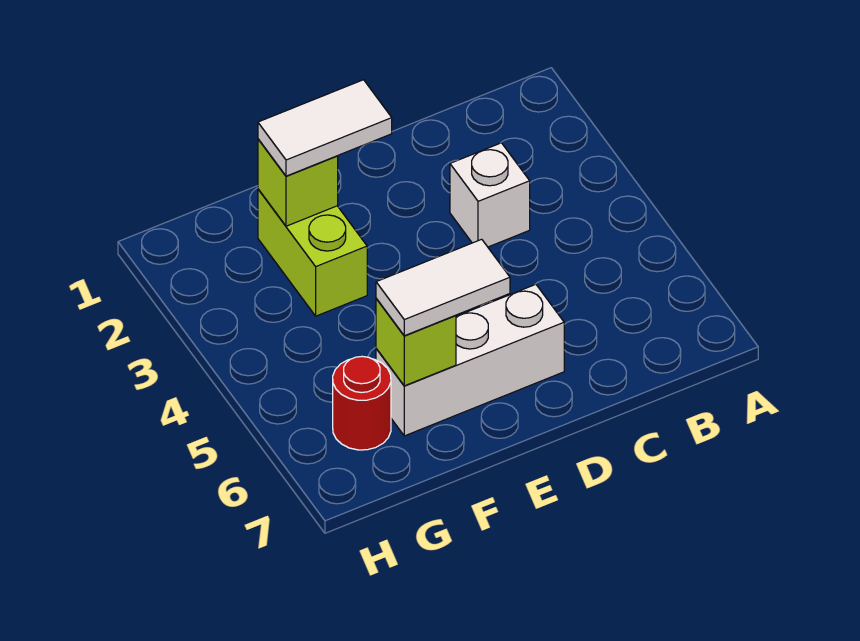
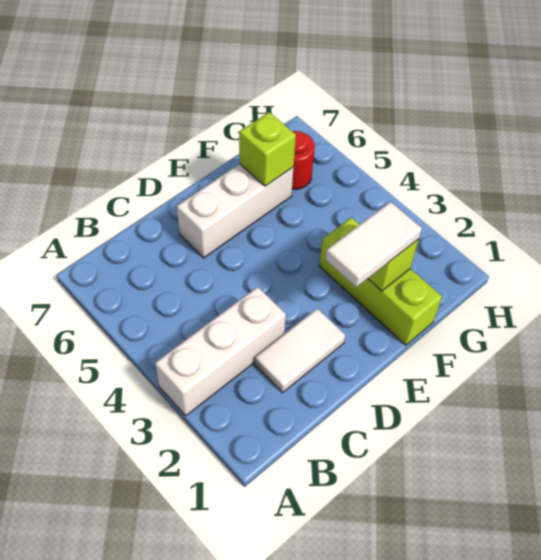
white brick C3 level 1 -> white brick A3:C3 level 1
white tile E6:F6 level 3 -> white tile C2:D2 level 1
lime brick F2:F3 level 1 -> lime brick F1:F3 level 1

